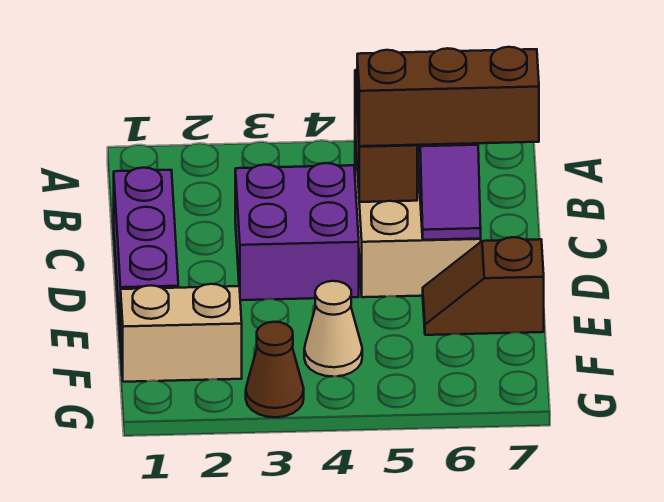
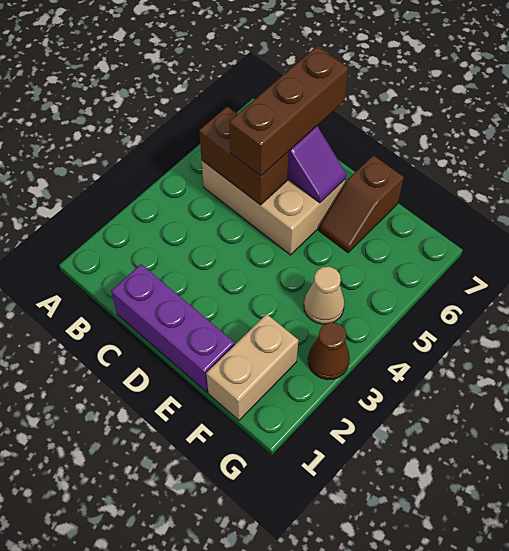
purple brick C3:D4 level 1 -> none

